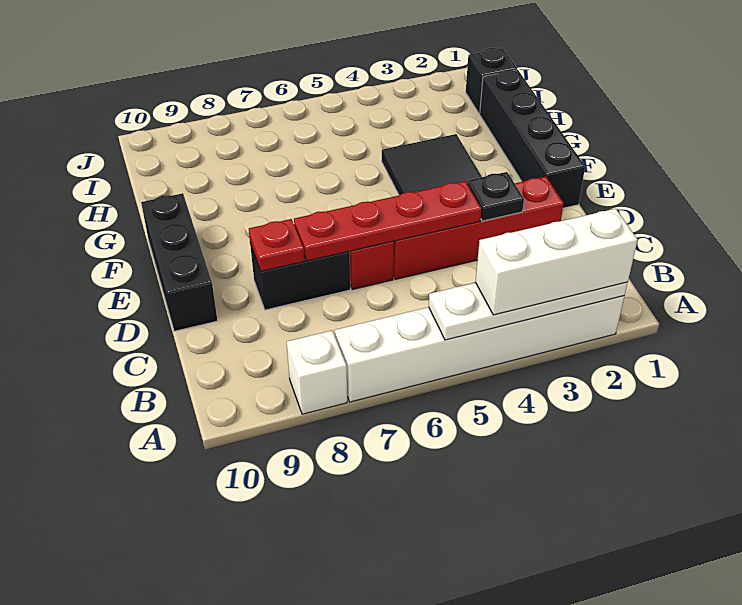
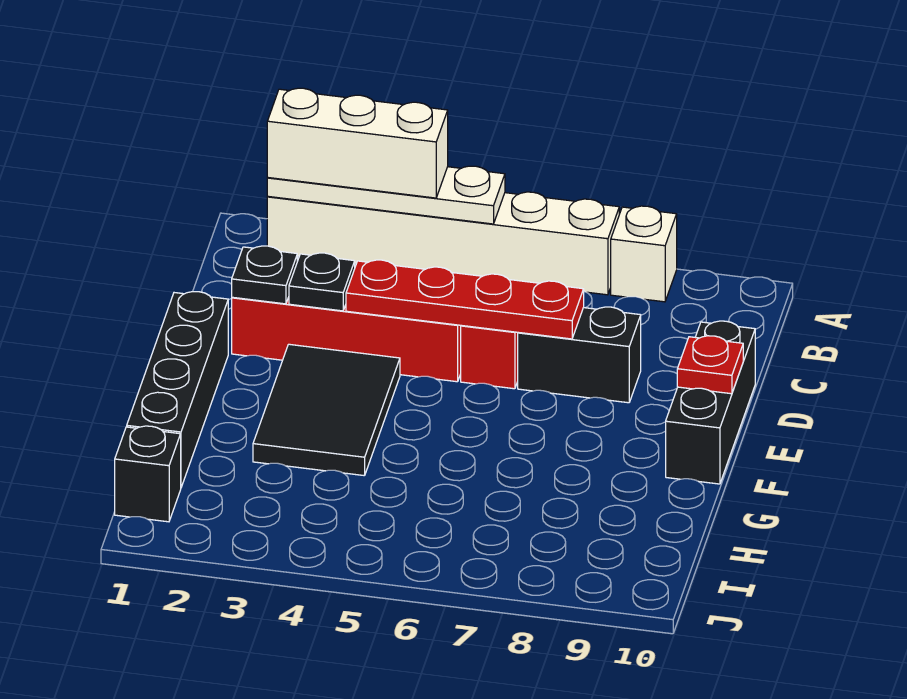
none -> black plate D2 level 2
red plate D8 level 2 -> red plate E10 level 2

